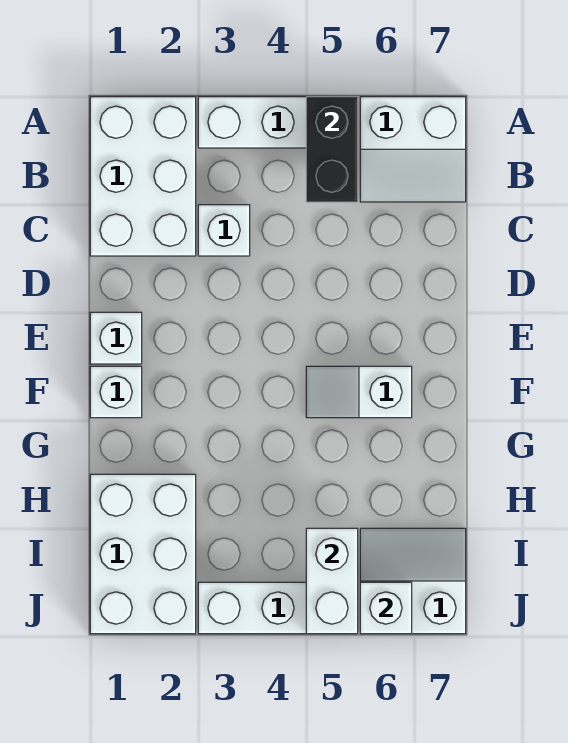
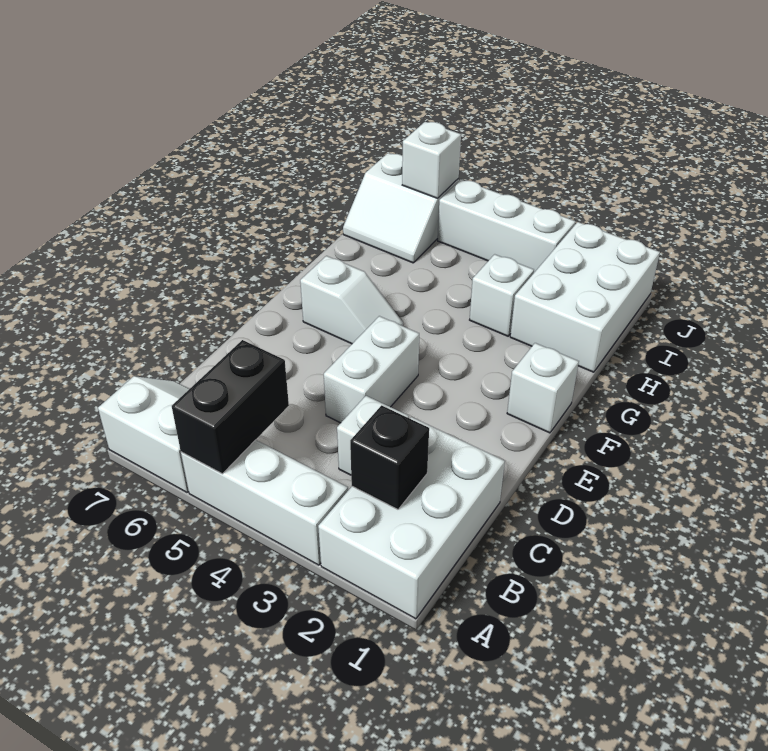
none -> black brick B2 level 2
white brick E1 level 1 -> white brick H3 level 1
white brick I5:J5 level 2 -> white brick D4:E4 level 1

